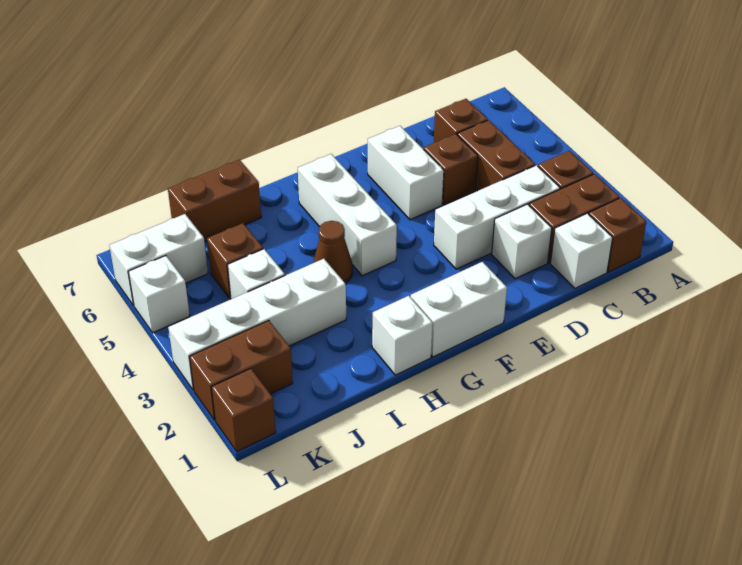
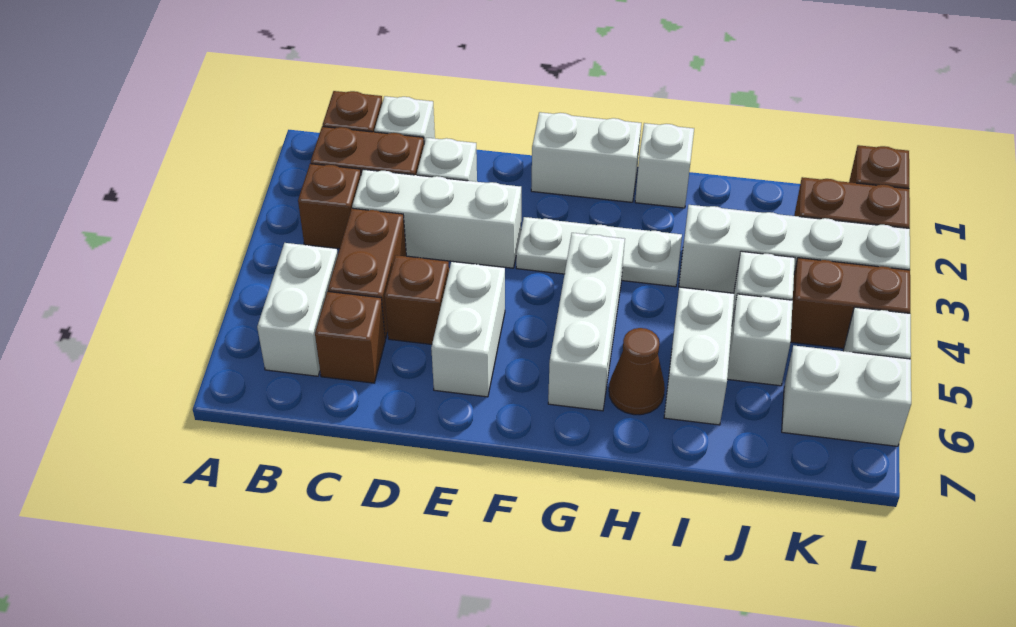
none -> white brick B5:B6 level 1
none -> white plate F3:H3 level 1
brown cone H4 level 1 -> brown cone H6 level 1
none -> white brick I5:I6 level 1
brown brick I7:J7 level 1 -> brown brick K4:L4 level 1
brown brick J5 level 1 -> white brick J5 level 1

